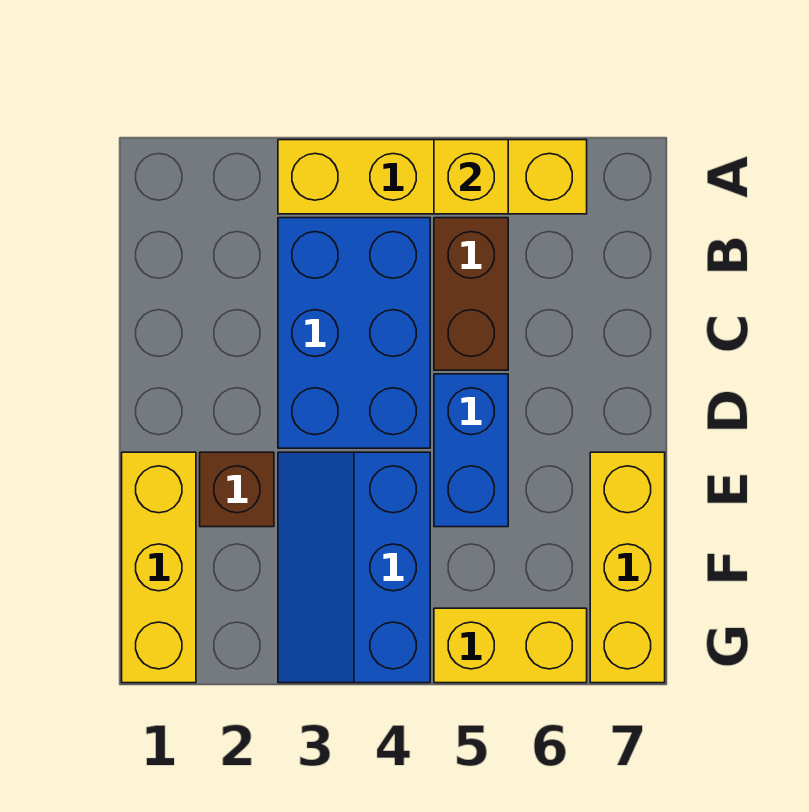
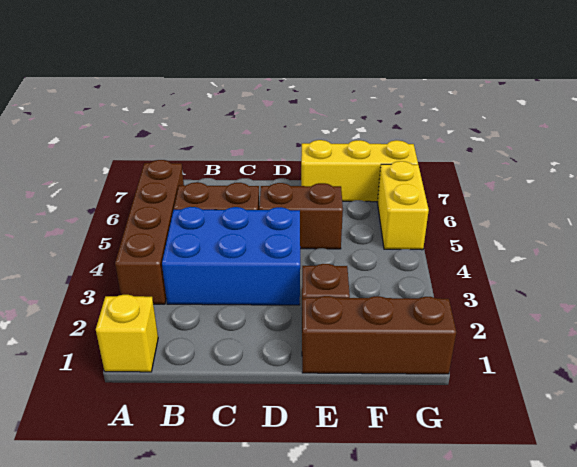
yellow brick A3:A6 level 1 -> brown brick A3:A6 level 1
yellow brick A5 level 2 -> yellow brick A1 level 1
blue brick D5:E5 level 1 -> brown brick D5:E5 level 1
yellow brick E1:G1 level 1 -> brown brick E1:G1 level 1
blue slope E3:G4 level 1 top 4 -> none

